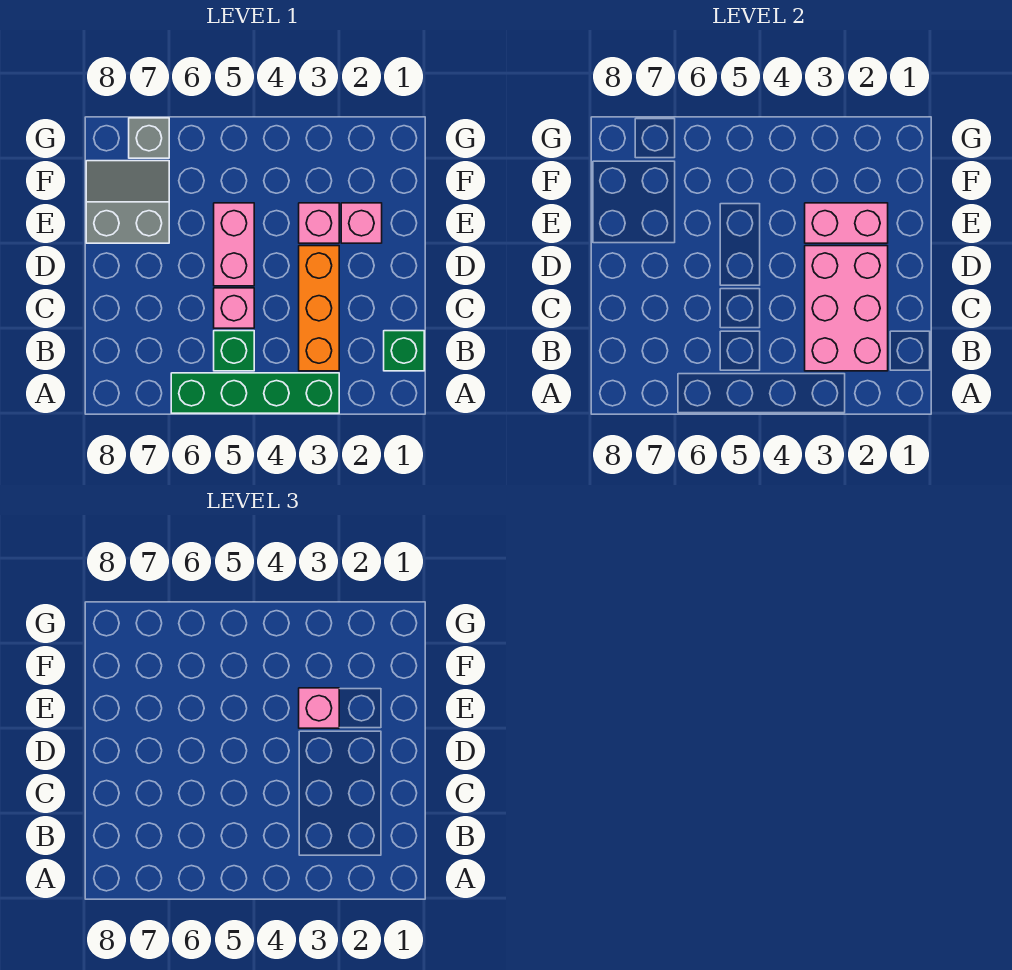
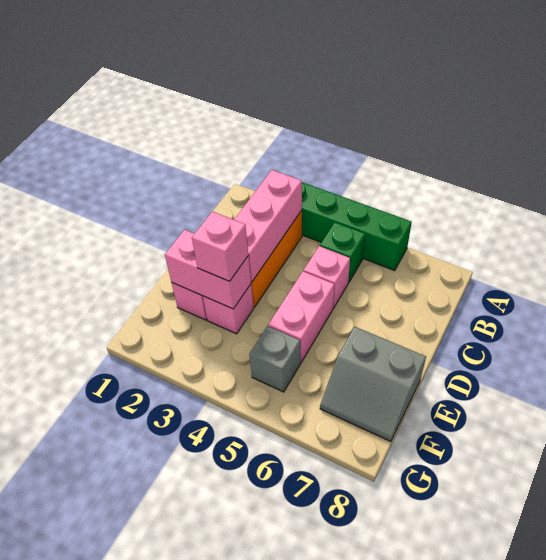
green brick B1 level 1 -> none
pink brick B2:D3 level 2 -> pink brick B3:D3 level 2
grey brick G7 level 1 -> grey brick F5 level 1

